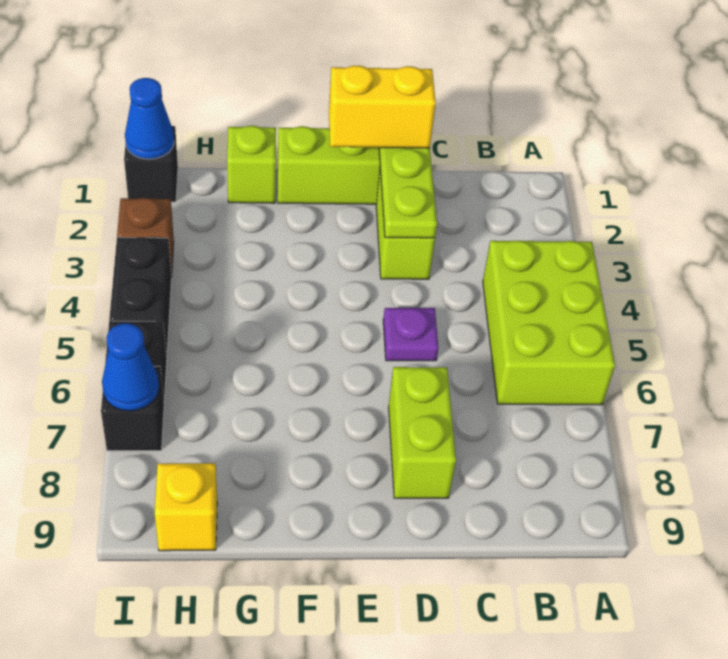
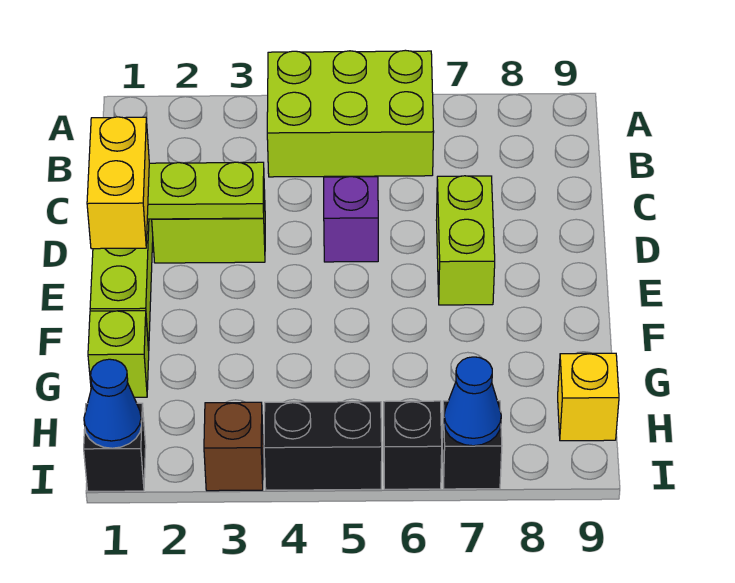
purple plate D5 level 1 -> purple brick D5 level 1
lime brick D7:D8 level 1 -> lime brick D7:E7 level 1

